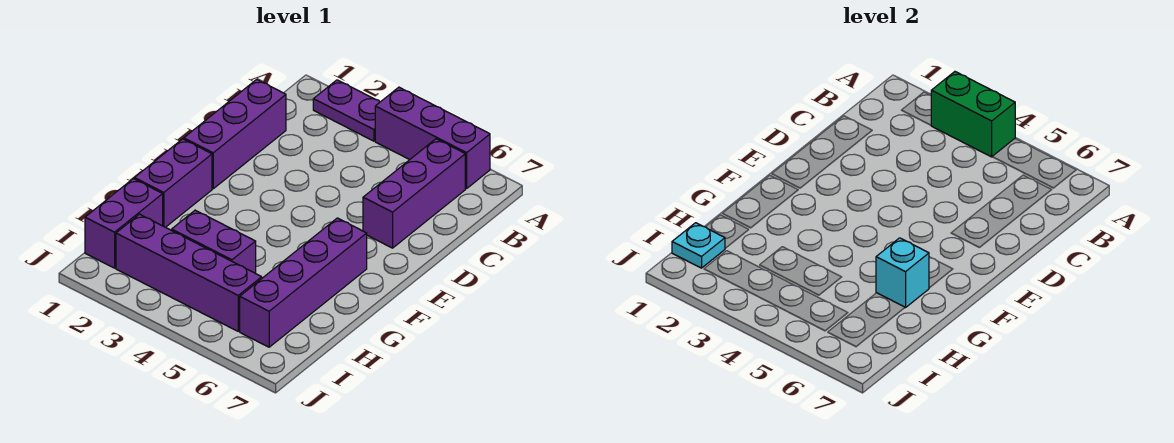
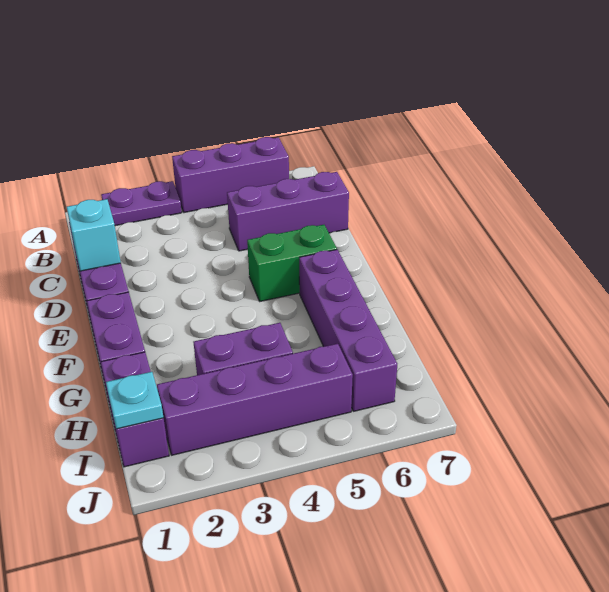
green brick A3:A4 level 2 -> green brick E5:E6 level 1
purple brick B6:D6 level 1 -> purple brick C5:C7 level 1
cyan brick G6 level 2 -> cyan brick D1 level 2

